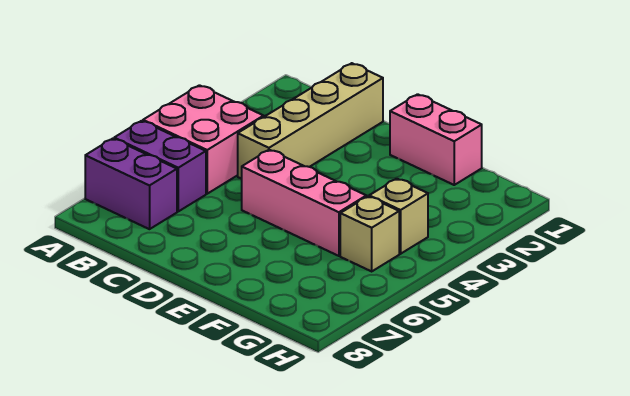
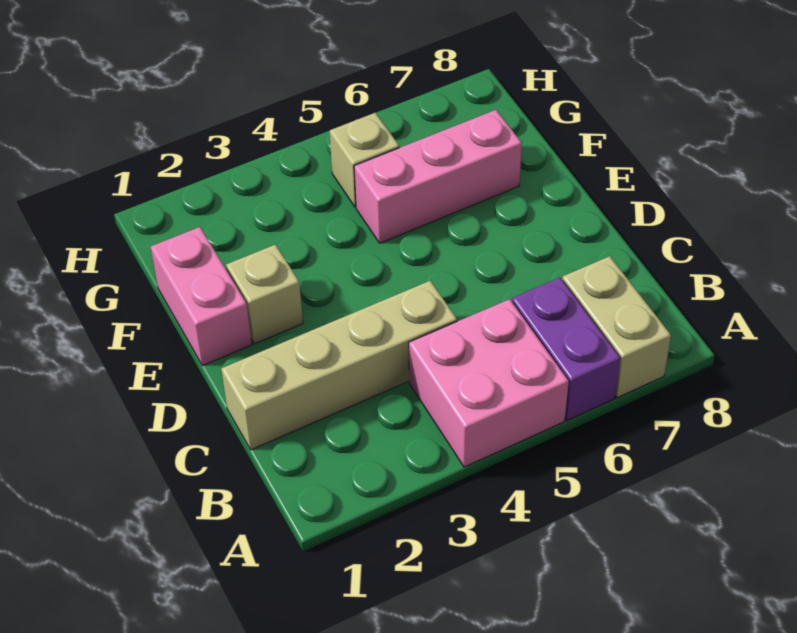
purple brick A7:B7 level 1 -> tan brick A7:B7 level 1
pink brick D5:F5 level 1 -> pink brick F5:F7 level 1
tan brick G4 level 1 -> tan brick E2 level 1

